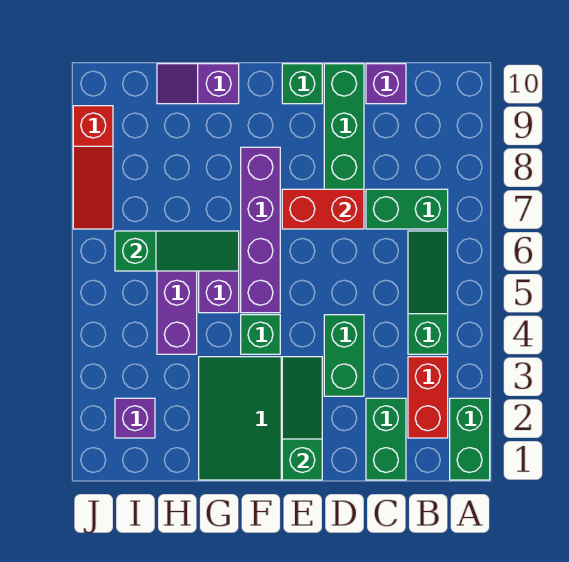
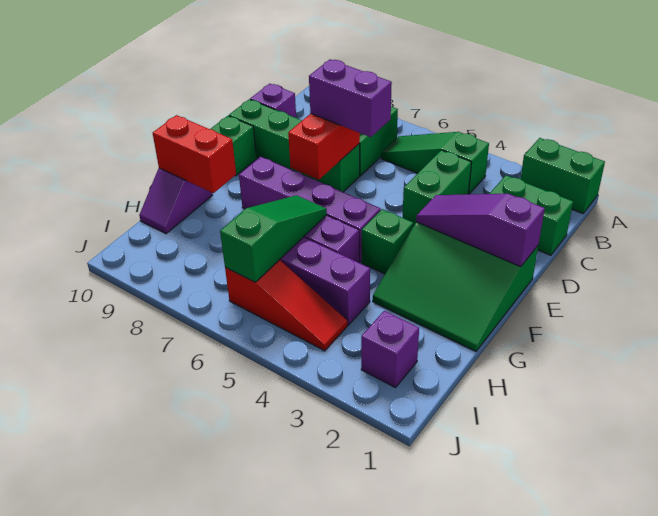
red brick B2:B3 level 1 -> red brick G9:G10 level 2
green brick D3:D4 level 1 -> green brick C4:D4 level 1
none -> purple brick D6:D7 level 3
green slope E1:E3 level 2 top 1 -> purple slope E1:E3 level 2 top 1
red slope J7:J9 level 1 top 9 -> red slope I4:I6 level 1 top 6

